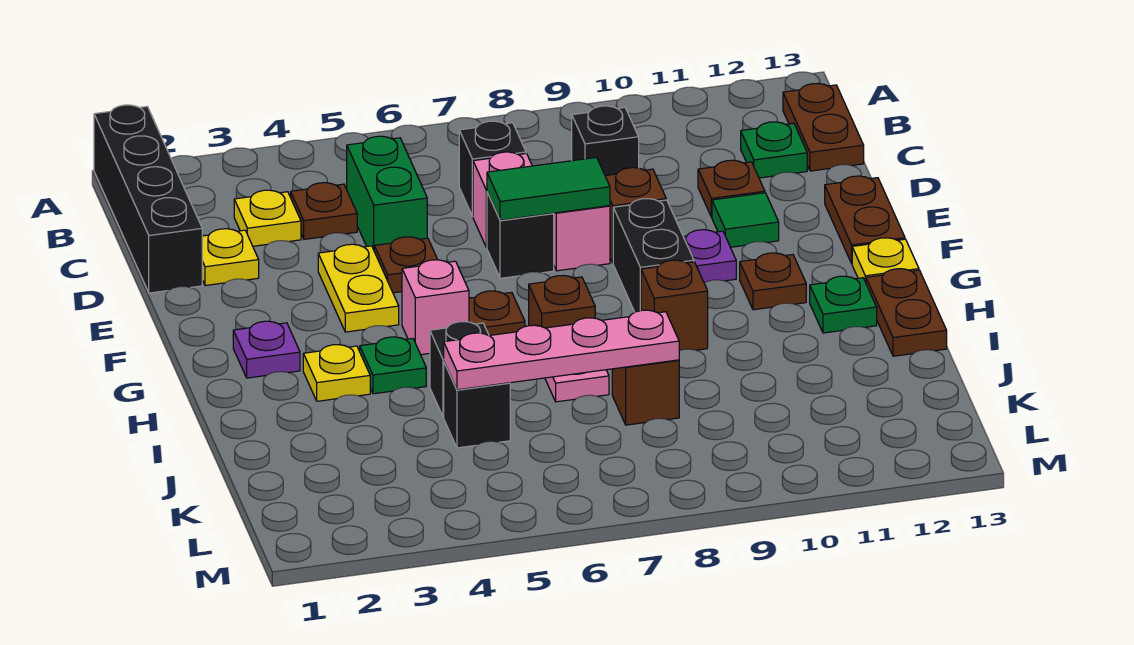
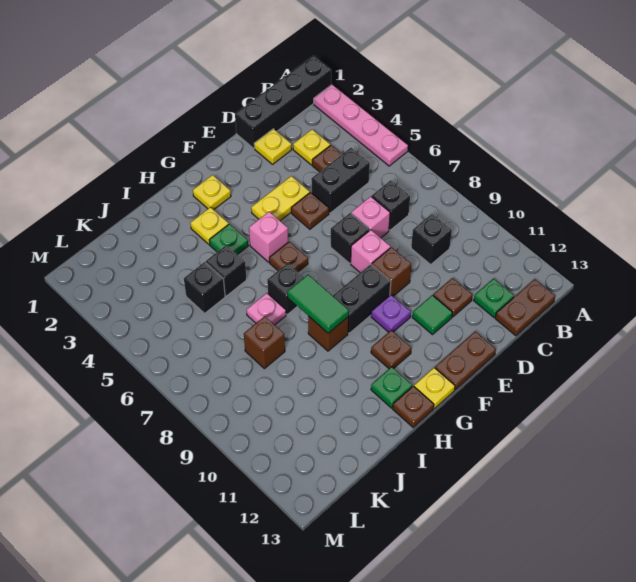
green brick C5:D5 level 1 -> black brick C5:D5 level 1
green tile E7:E8 level 2 -> green tile H8:H9 level 2
purple plate G2 level 1 -> yellow plate G2 level 1
brown brick H7 level 1 -> black brick H7 level 1
brown plate H13:I13 level 1 -> brown plate H13 level 1
pink plate J5:J8 level 2 -> pink plate A2:A5 level 1

